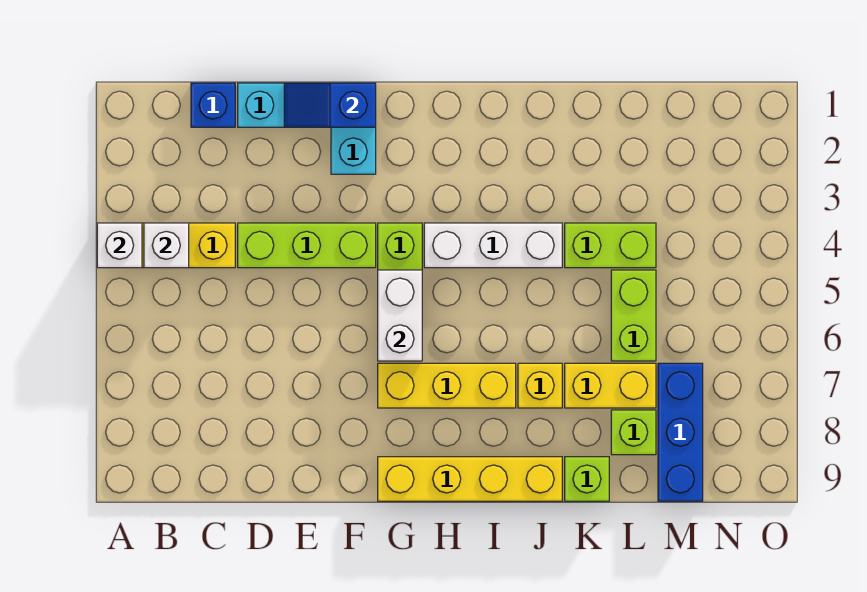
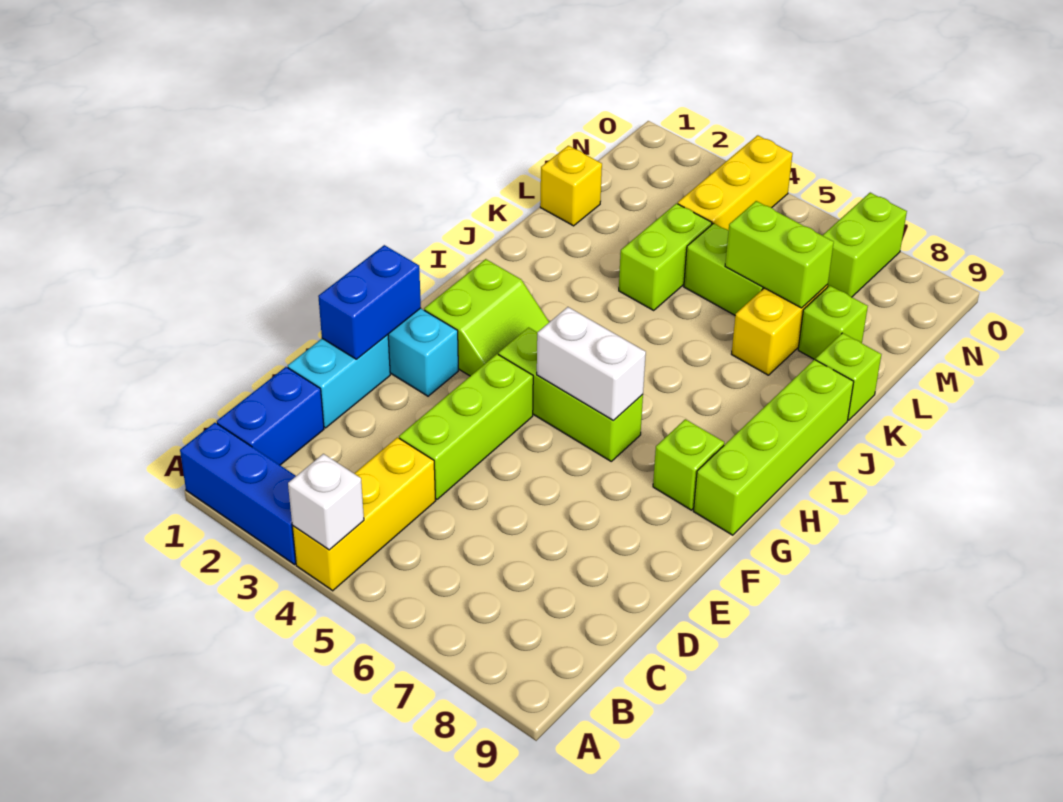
white brick B4 level 2 -> none
blue brick C1 level 1 -> blue brick B1:C1 level 1
blue slope E1:F1 level 2 top F -> blue brick E1:F1 level 2
none -> lime slope G2:H3 level 1 top 2
yellow brick G7:I7 level 1 -> yellow brick M4:O4 level 1
none -> lime brick G8 level 1
yellow brick G9:J9 level 1 -> lime brick G9:J9 level 1
white brick H4:J4 level 1 -> none
yellow brick J7 level 1 -> yellow brick L1 level 1
none -> lime brick L6:L7 level 2
blue brick M7:M9 level 1 -> blue brick A1:A3 level 1
none -> lime brick N7:O7 level 1

